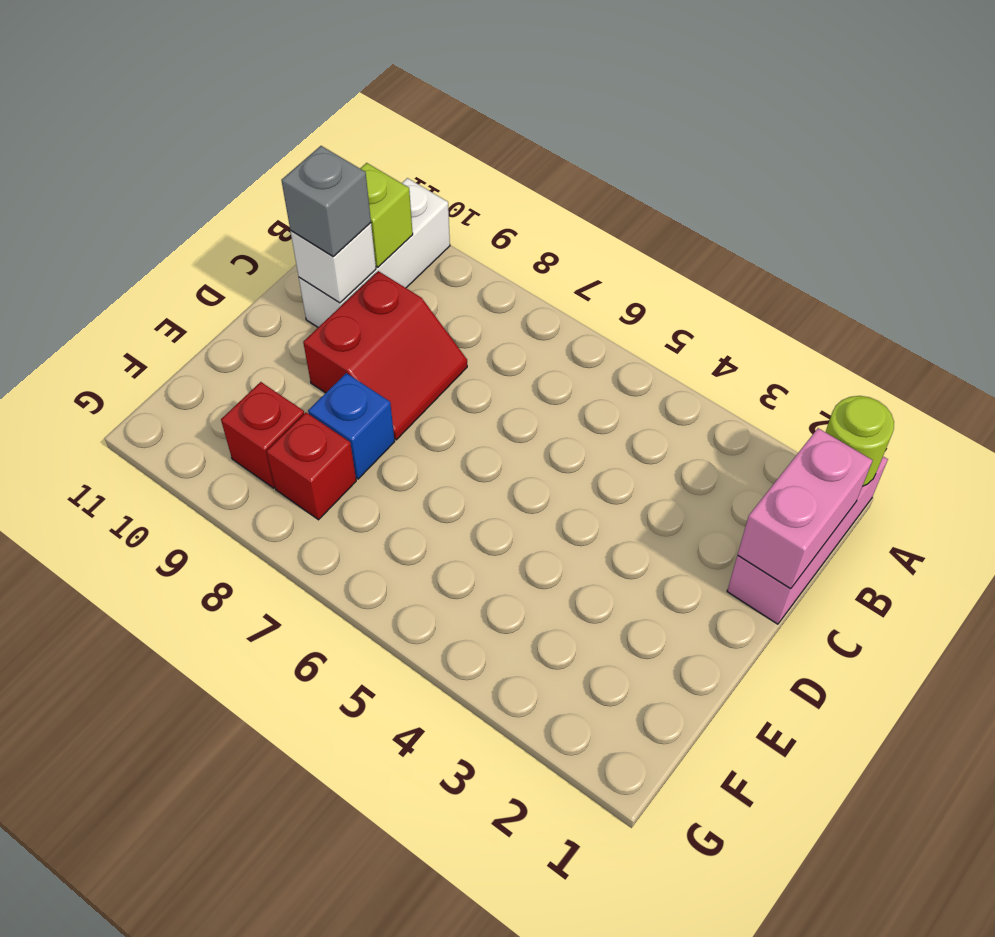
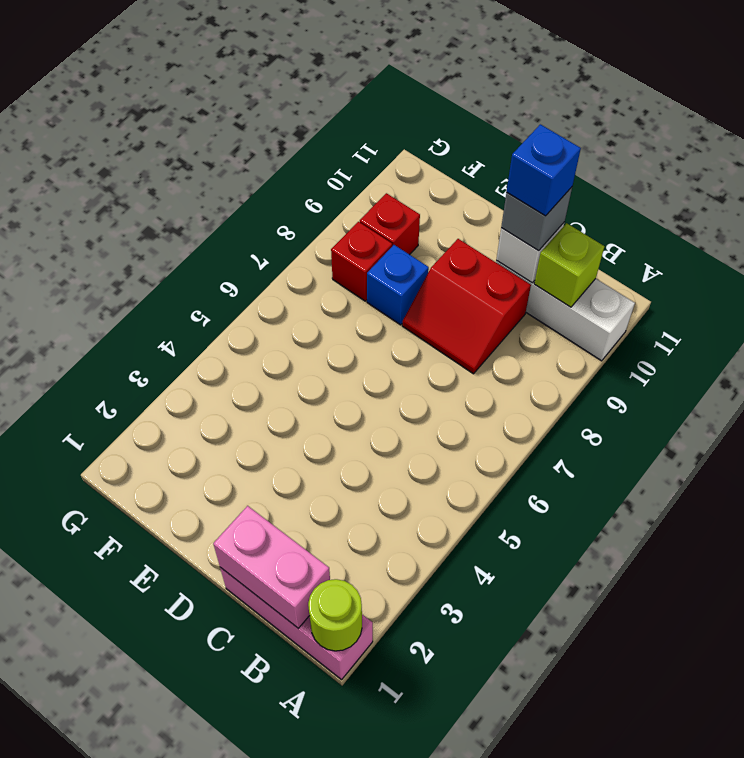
none -> blue brick C10 level 4

